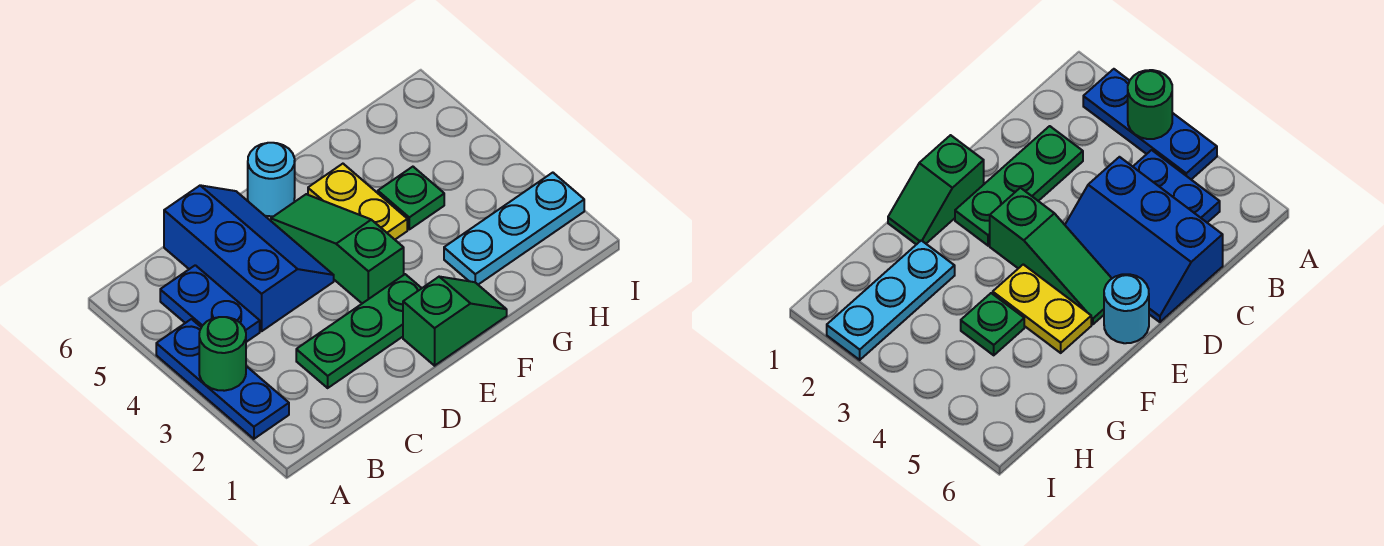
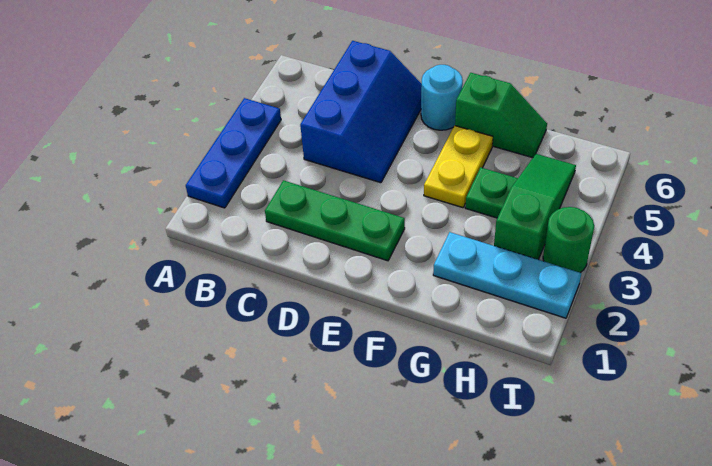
green round brick A3 level 2 -> green round brick I3 level 1
blue plate B4:B5 level 1 -> none
green slope E1:F1 level 1 top E -> green slope F6:G6 level 1 top F
green slope E3:E5 level 1 top 3 -> green slope H3:H5 level 1 top 3

